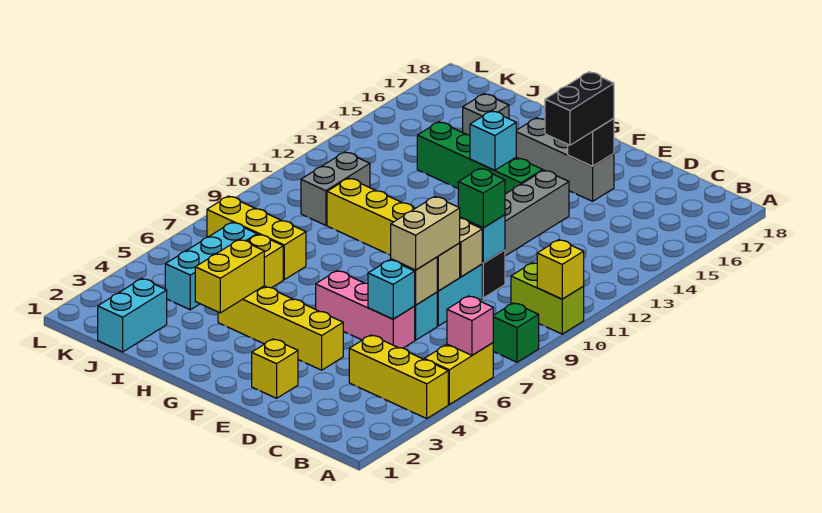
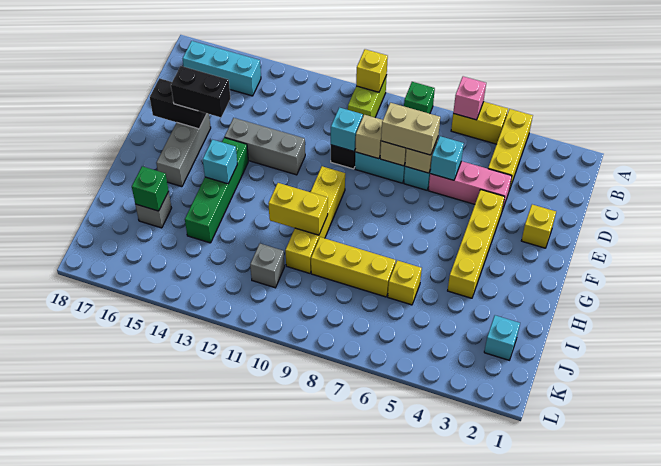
pink brick D6:F6 level 1 -> pink brick D4:D6 level 1
green brick D10 level 3 -> green brick I16 level 2
black brick E16 level 2 -> black brick E16:E17 level 2
yellow brick H3:H4 level 2 -> yellow brick H10:H11 level 2
yellow brick I7:K7 level 1 -> yellow brick I7:I9 level 1
cyan brick J1:J2 level 1 -> cyan brick J2 level 1
cyan brick J4:J6 level 1 -> cyan brick B15:B17 level 1
grey brick J10:J11 level 1 -> grey brick J11 level 1

